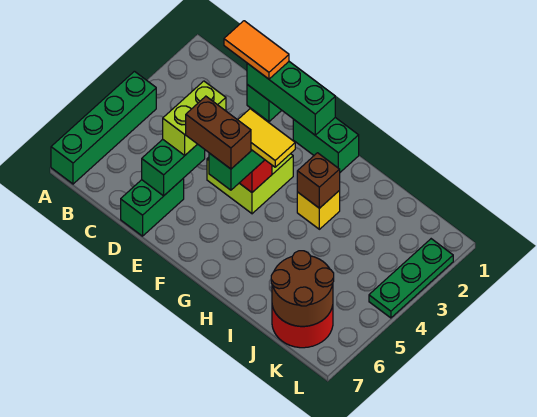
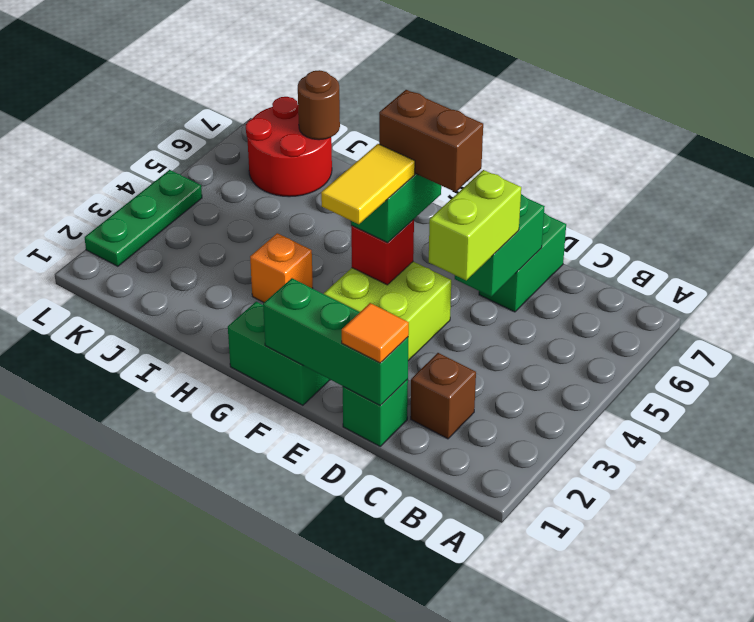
green brick A4:A7 level 1 -> none
orange tile C1:D1 level 3 -> orange tile D1 level 3
yellow tile F4:G4 level 4 -> yellow tile F3:F4 level 4
yellow brick H3 level 1 -> orange brick H3 level 1
brown brick H3 level 2 -> brown brick C2 level 1
brown round brick J6:K7 level 2 -> brown round brick J7 level 2

